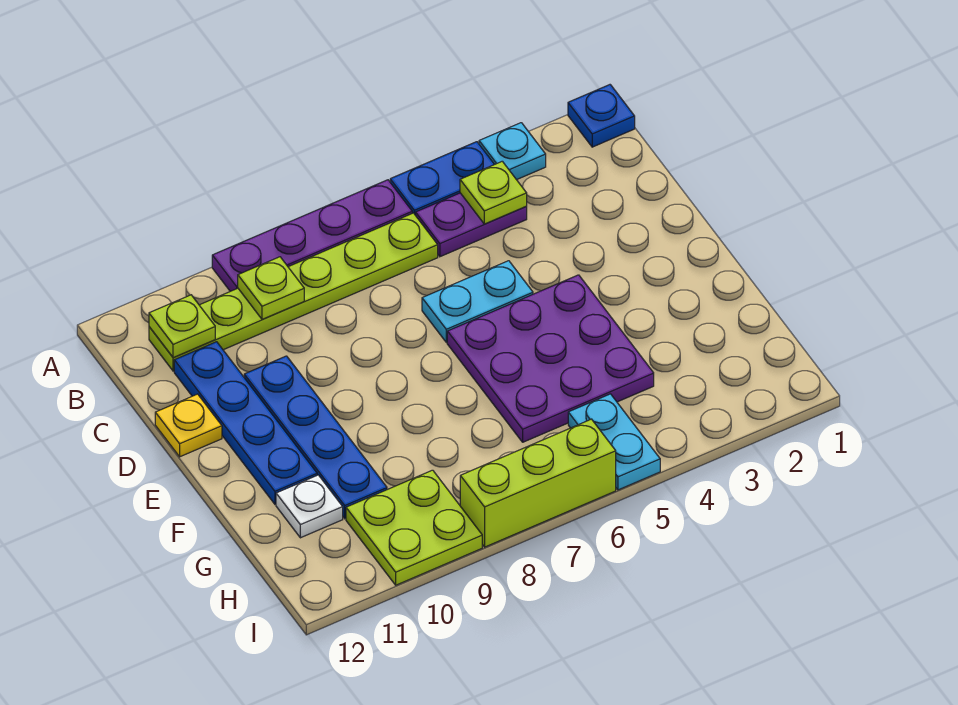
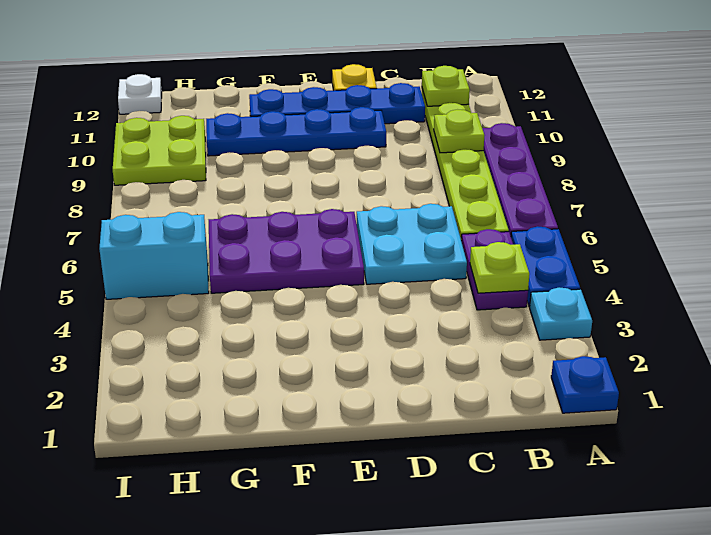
cyan plate D5:D6 level 1 -> cyan plate C5:D6 level 1
purple plate E4:G6 level 1 -> purple plate E5:G6 level 1
white plate G11 level 1 -> white plate I12 level 1
cyan plate H5:I5 level 1 -> cyan brick H5:I5 level 1
lime brick I6:I8 level 1 -> none

